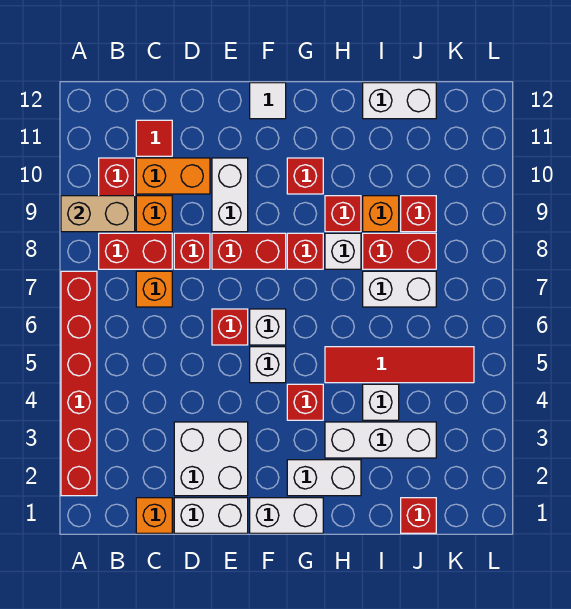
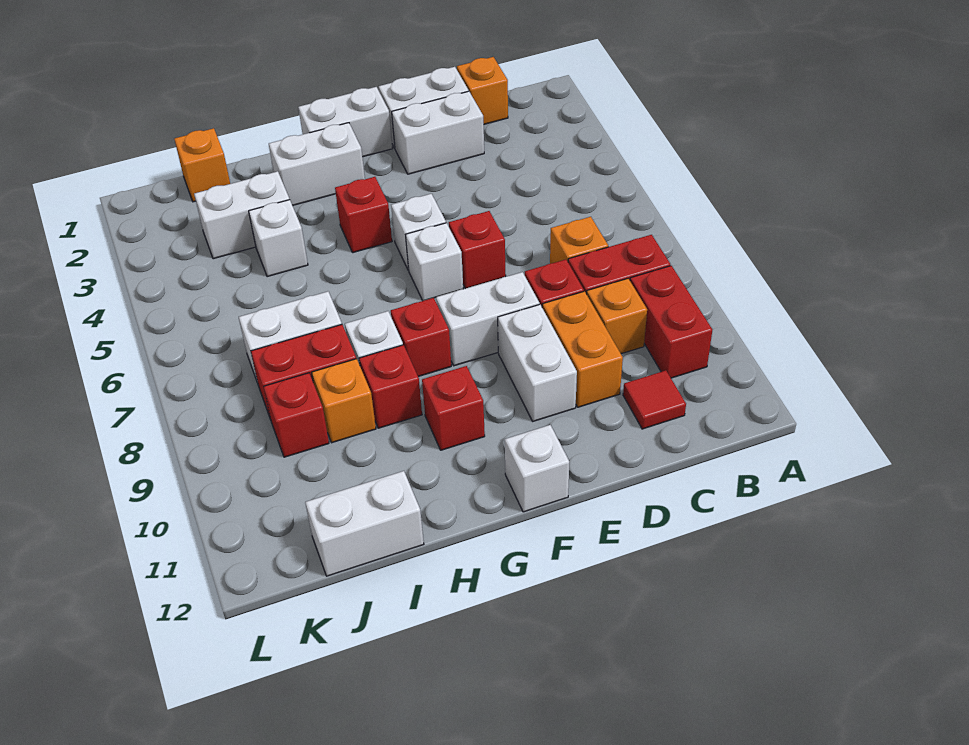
red brick A2:A7 level 1 -> none
tan brick A9:B9 level 2 -> none
orange brick C10:D10 level 1 -> orange brick D9:D10 level 1
white brick D2:E3 level 1 -> white brick D2:E2 level 1
red brick E8:F8 level 1 -> white brick E8:F8 level 1
white tile F12 level 1 -> white brick F12 level 1
white brick H3:J3 level 1 -> white brick I3:J3 level 1
red tile H5:K5 level 1 -> none
red brick J1 level 1 -> orange brick J1 level 1

